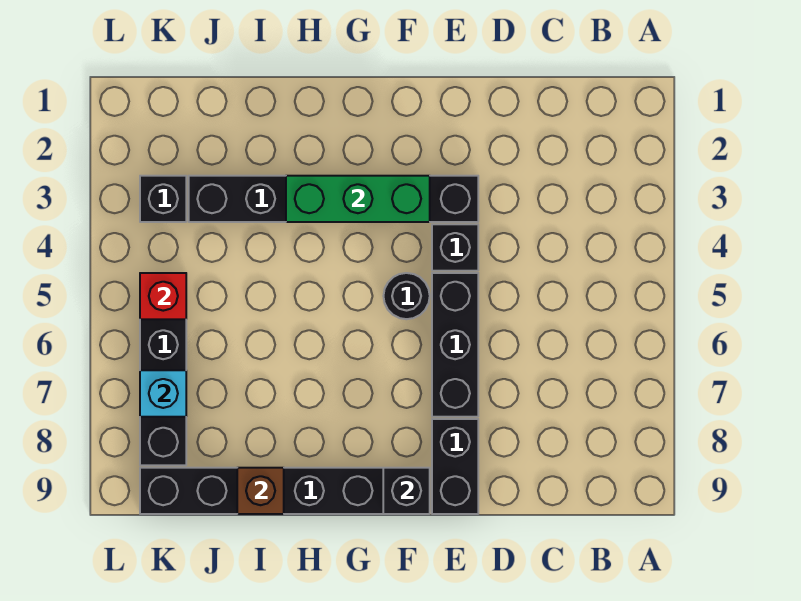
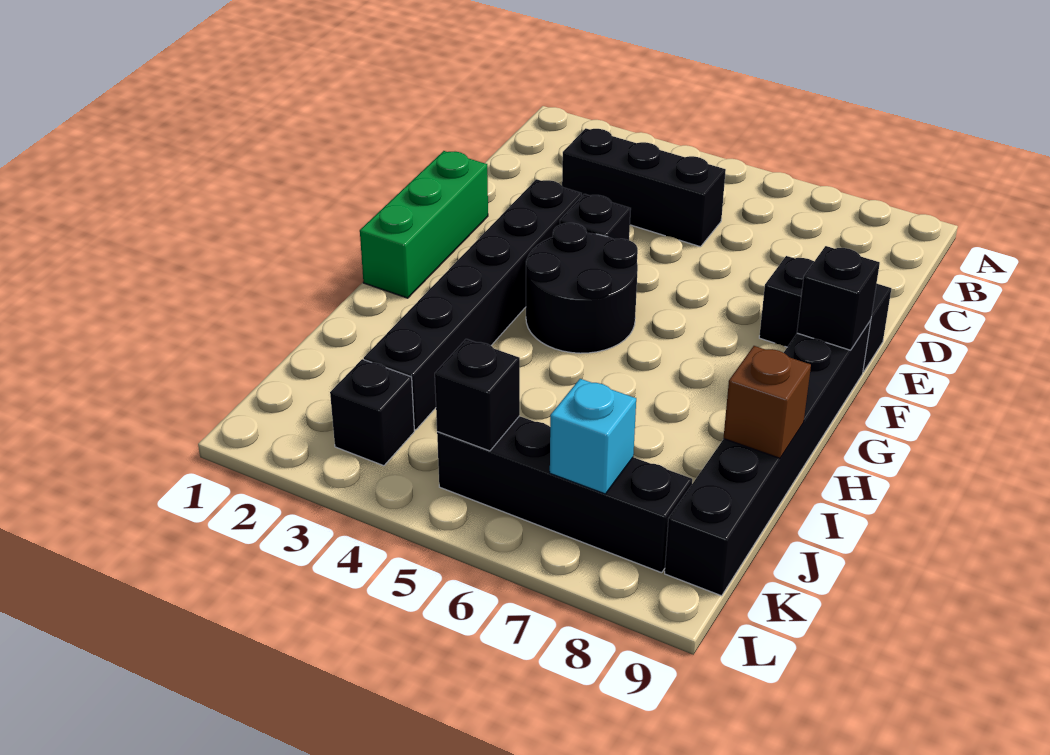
black brick E5:E7 level 1 -> black brick C3:C5 level 1
green brick F3:H3 level 2 -> green brick E1:G1 level 1
black round brick F5 level 1 -> black round brick F4:G5 level 1
red brick K5 level 2 -> black brick K5 level 2

